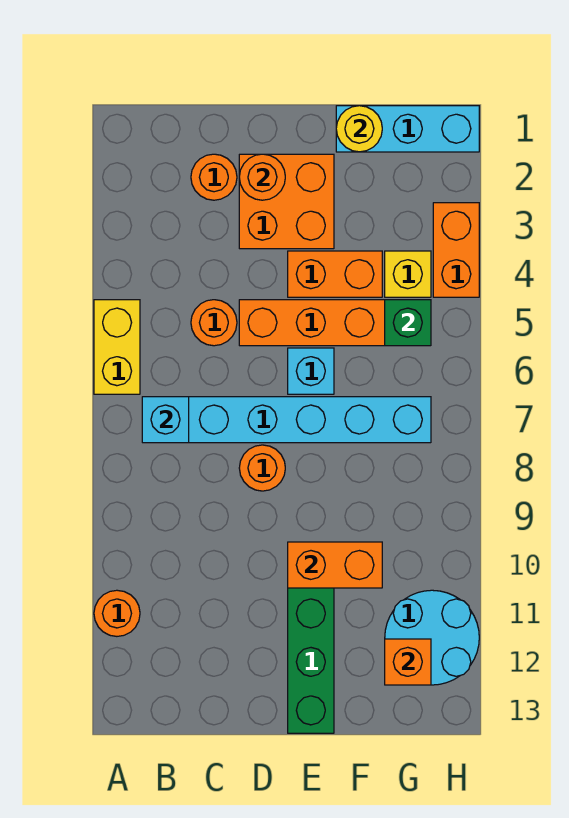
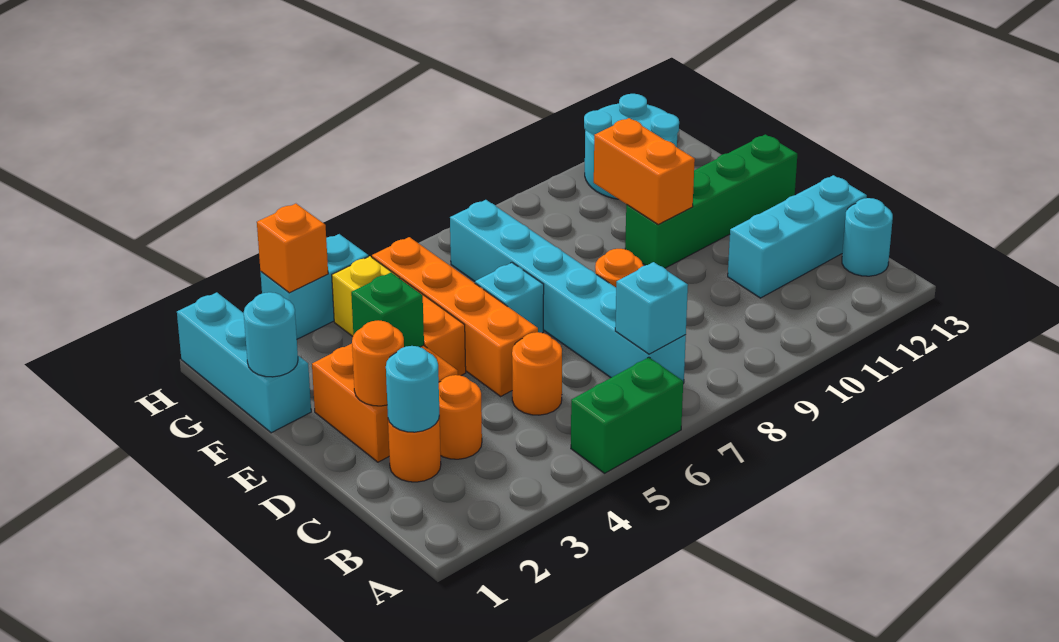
yellow brick A5:A6 level 1 -> green brick A5:A6 level 1
orange round brick A11 level 1 -> orange round brick C3 level 1
none -> cyan round brick B13 level 1
none -> cyan round brick C2 level 2
none -> cyan brick C11:C13 level 1
yellow round brick F1 level 2 -> cyan round brick F1 level 2
green brick G5 level 2 -> green brick E3 level 2
orange brick G12 level 2 -> orange brick H3 level 2
orange brick H3:H4 level 1 -> cyan brick H3:H4 level 1

